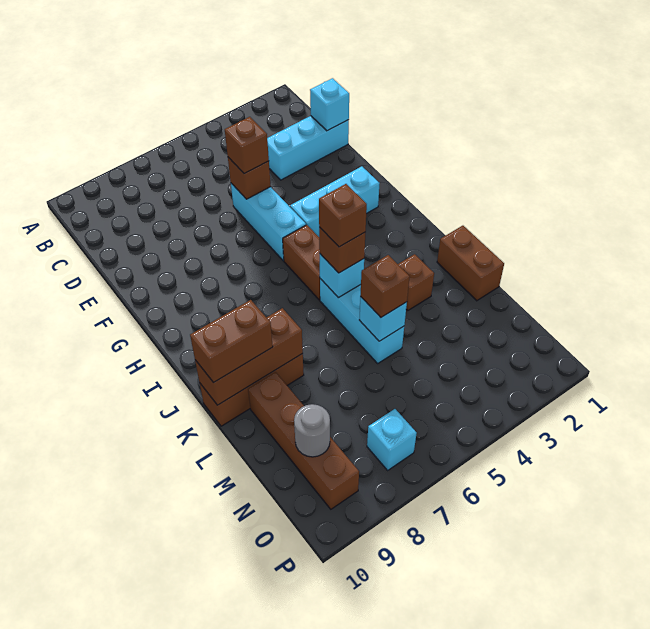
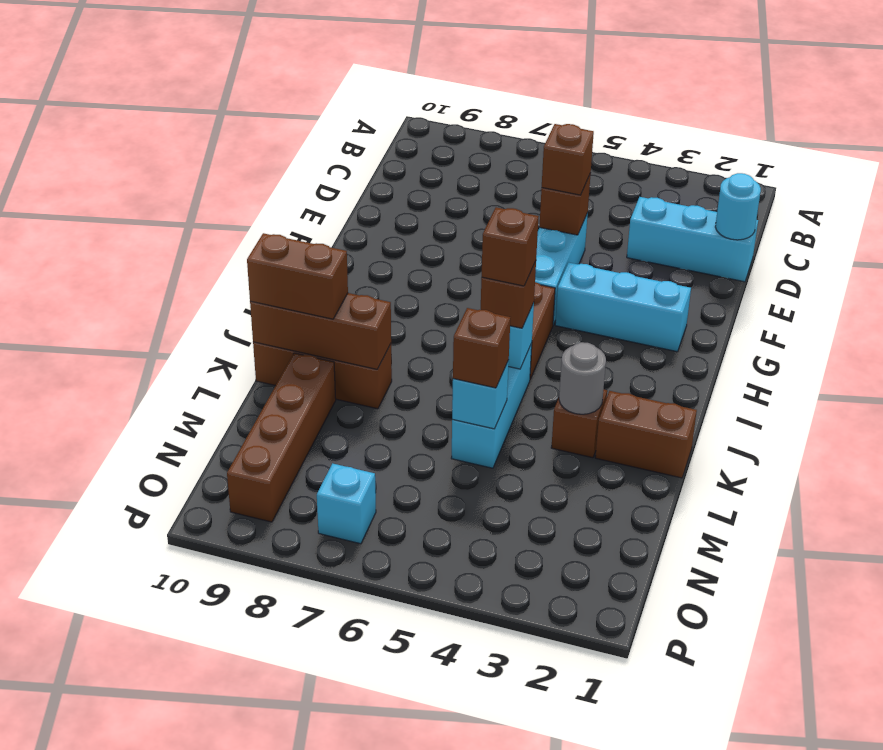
cyan brick D1 level 2 -> cyan round brick D1 level 2
brown brick K1:L1 level 1 -> brown brick K1:K2 level 1
grey round brick N9 level 2 -> grey round brick K3 level 2

